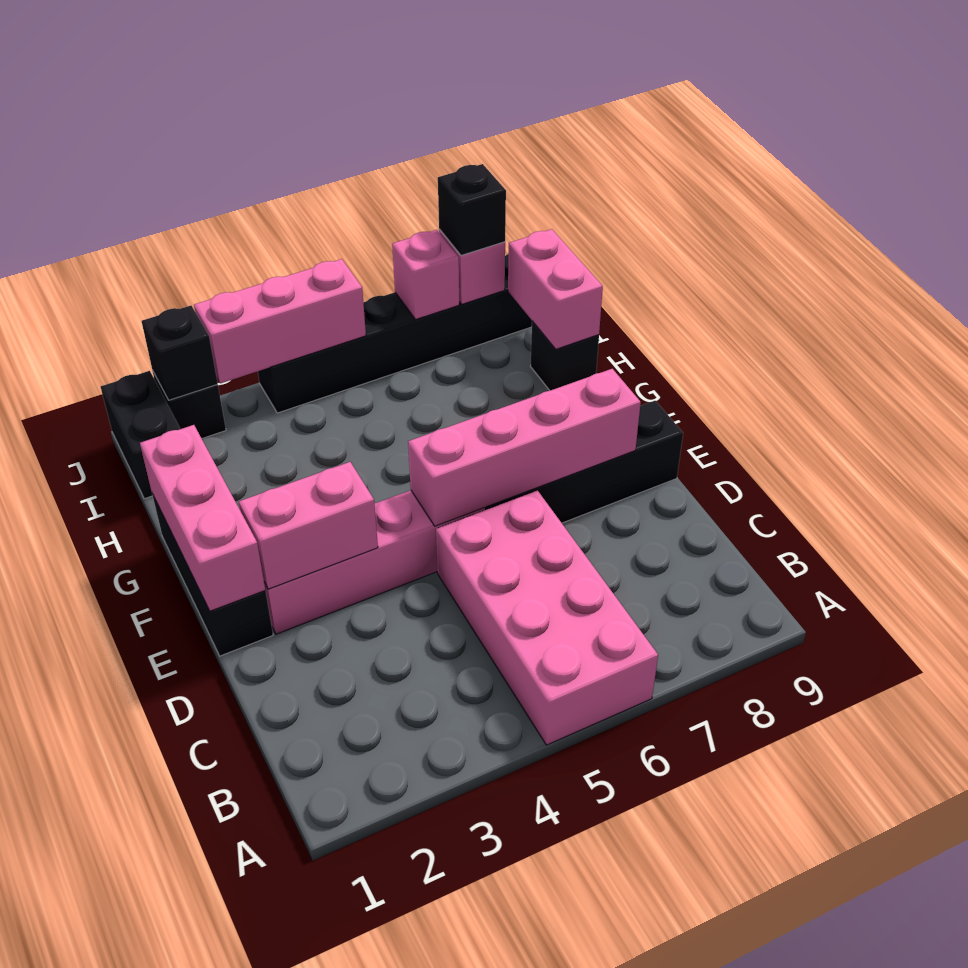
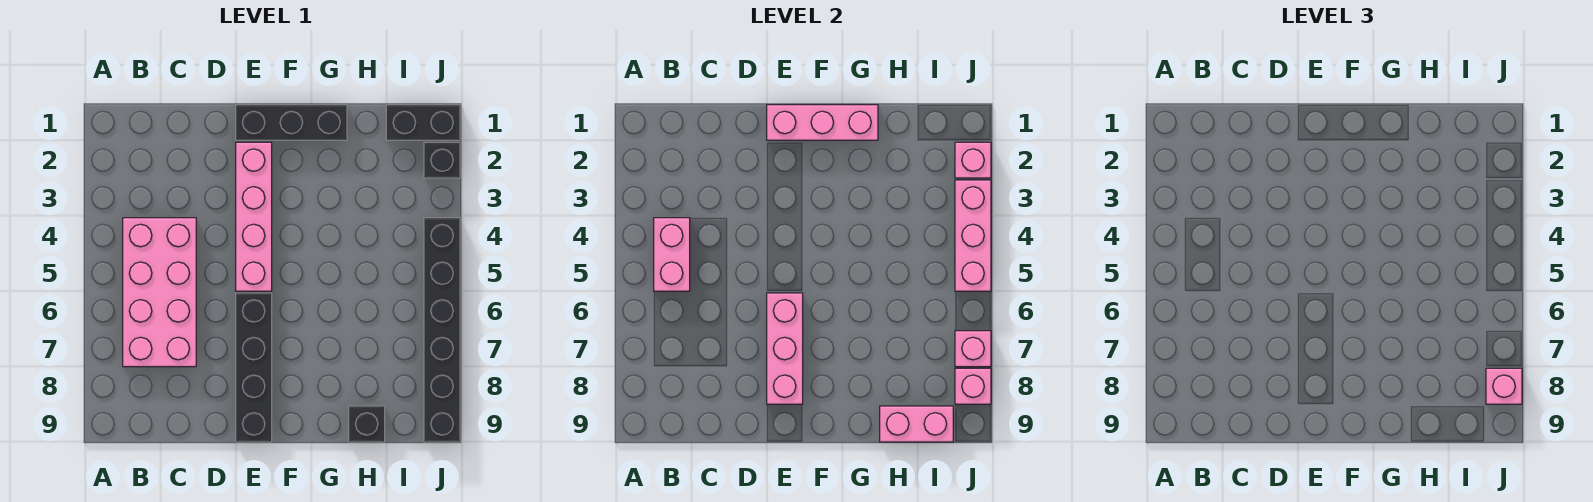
pink brick A5:D6 level 1 -> pink brick B4:C7 level 1
pink brick E2:E3 level 2 -> pink brick B4:B5 level 2
pink brick E5:E8 level 2 -> pink brick E6:E8 level 2
black brick J2 level 2 -> pink brick J2 level 2
black brick J8 level 3 -> pink brick J8 level 3

